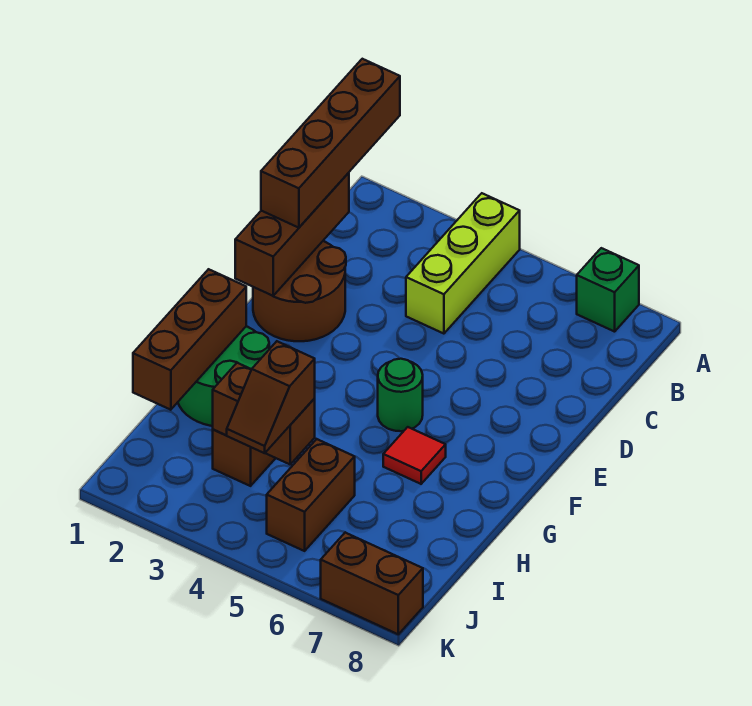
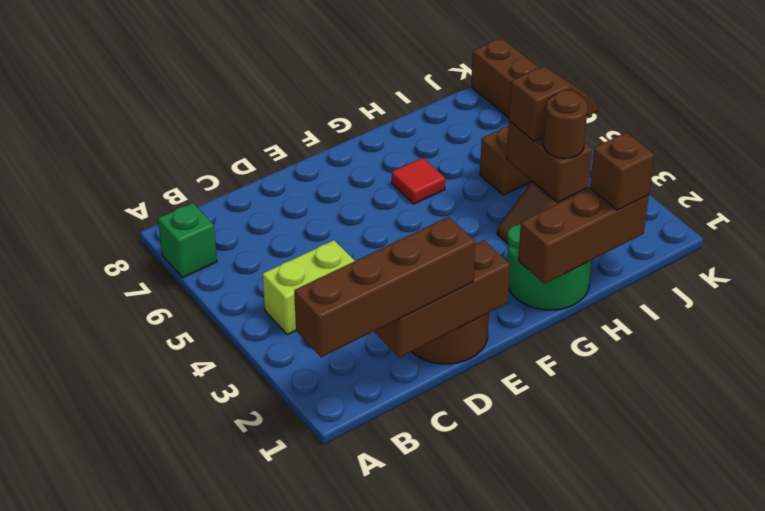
lime brick A4:C4 level 1 -> lime brick B4:C4 level 1
green round brick F5 level 1 -> none
none -> brown brick I1 level 3
none -> brown round brick I3 level 3

